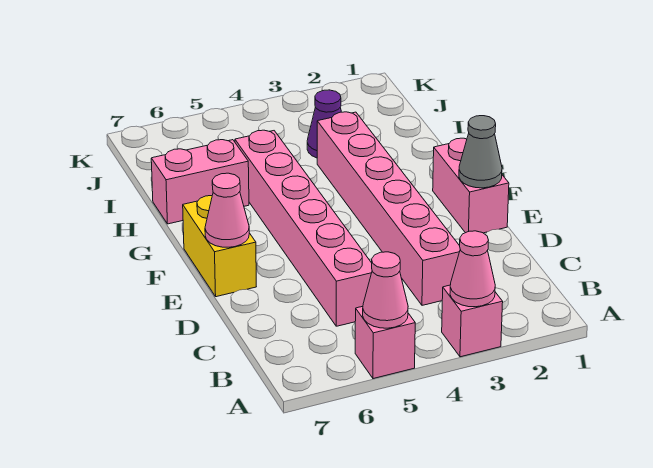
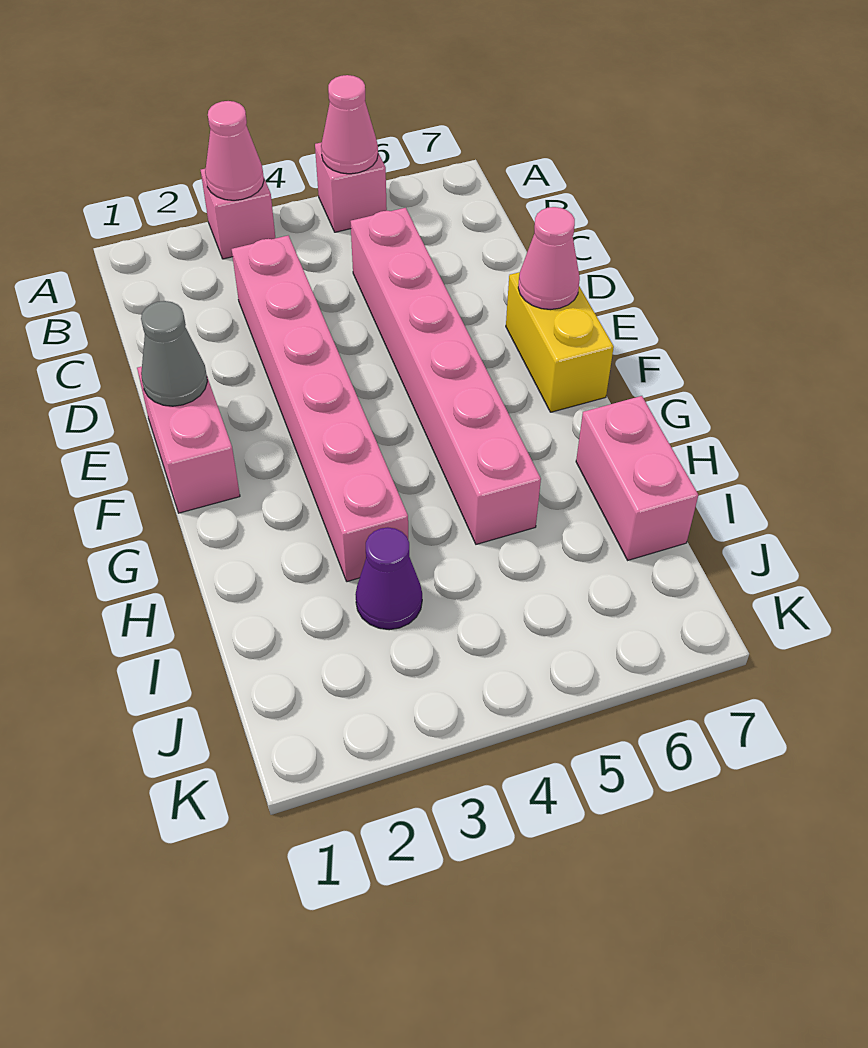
pink brick H6:H7 level 1 -> pink brick H7:I7 level 1

